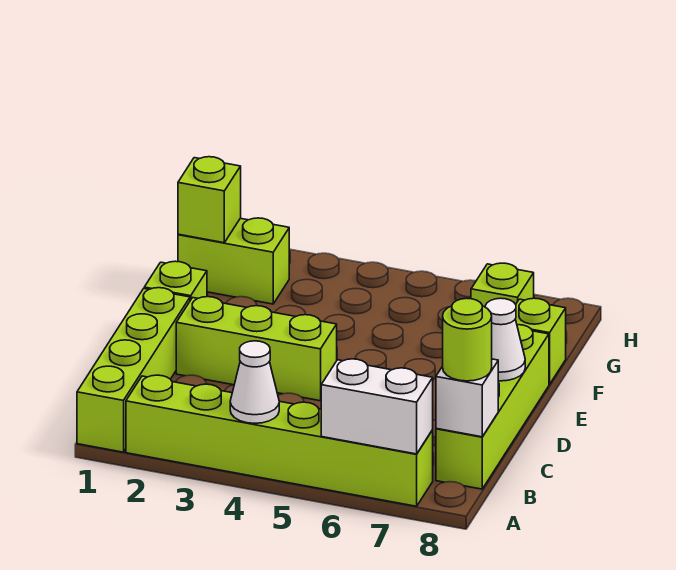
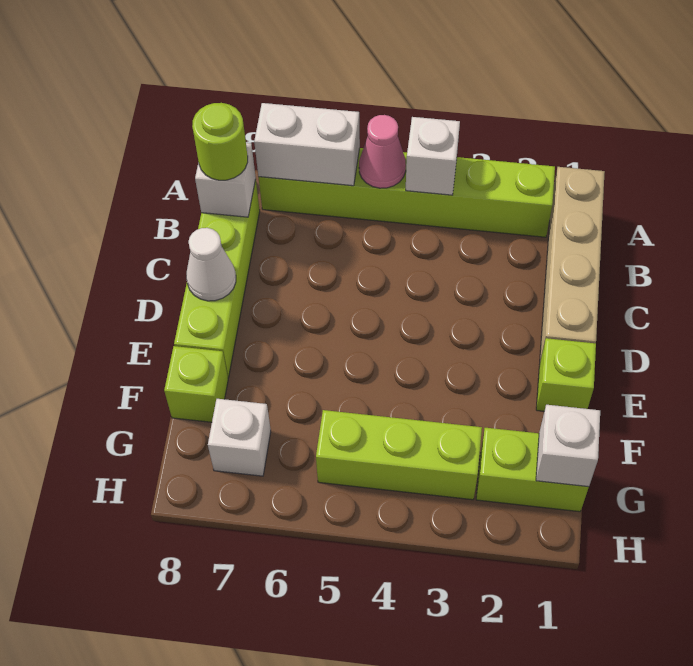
lime brick A1:D1 level 1 -> tan brick A1:D1 level 1
white cone A4 level 2 -> white brick A4 level 2
none -> pink cone A5 level 2
lime brick D2:D4 level 1 -> lime brick G3:G5 level 1
lime brick G1 level 2 -> white brick G1 level 2
lime brick G7 level 1 -> white brick G7 level 1

